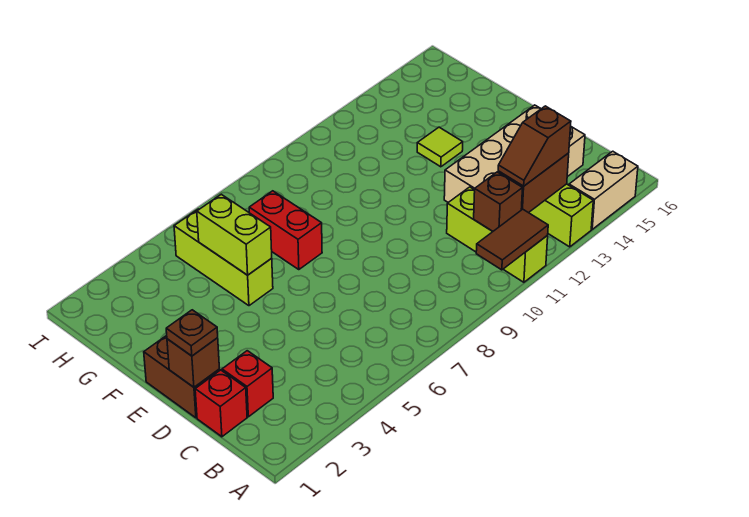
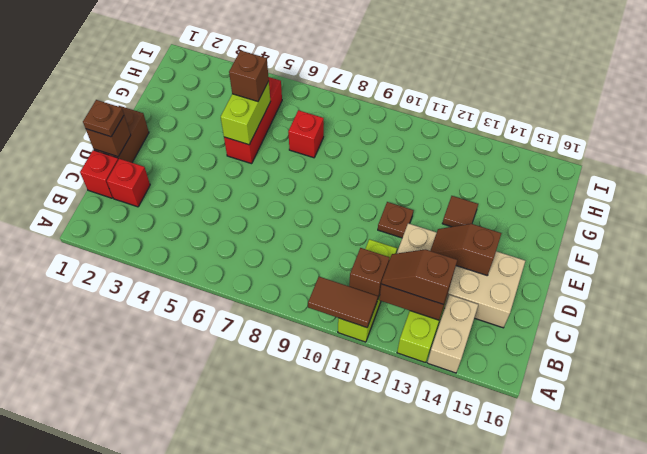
tan brick A14:A15 level 1 -> tan brick A14:B14 level 1
none -> brown slope D13:D14 level 2 top 14
none -> brown plate E11 level 1
lime brick F5:H5 level 1 -> red brick F5:H5 level 1
red brick F7:G7 level 1 -> red brick G7 level 1
lime tile F13 level 1 -> brown tile F13 level 1
none -> brown brick G5 level 3

